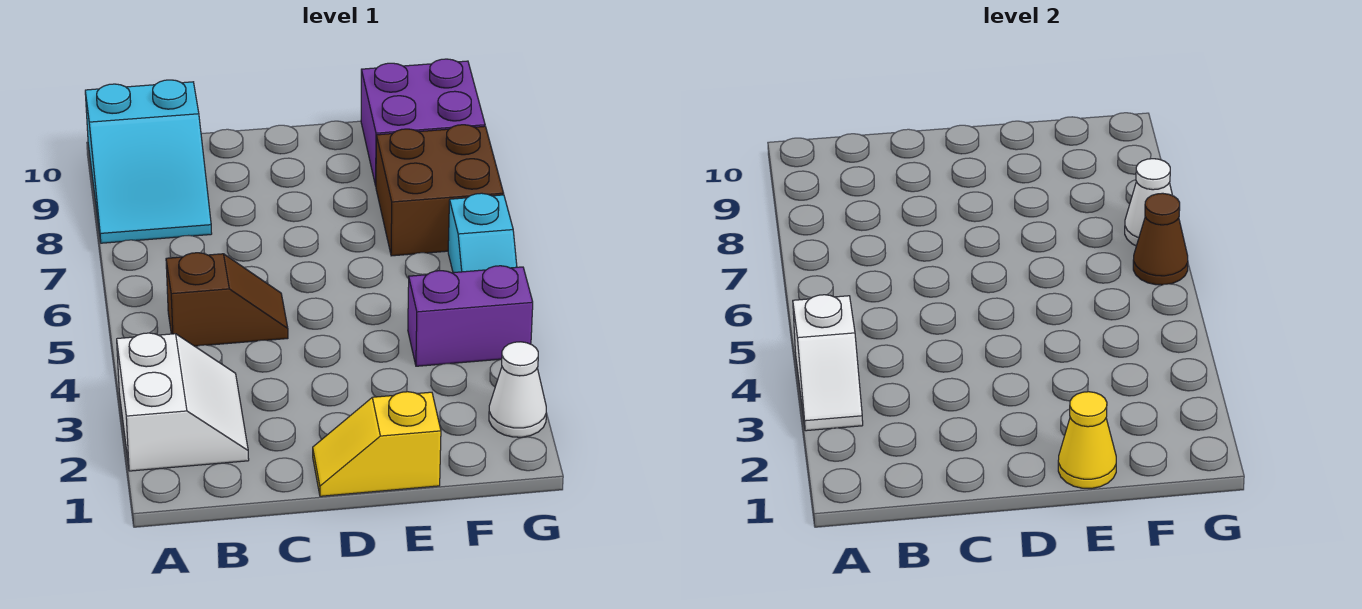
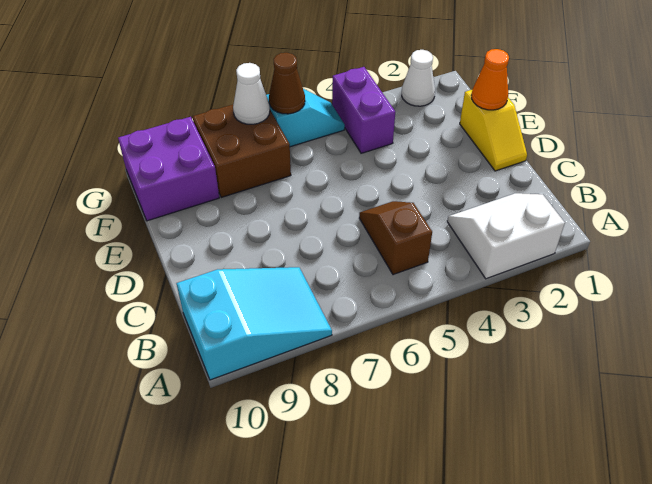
white slope A3:A4 level 2 top 4 -> none
yellow cone E1 level 2 -> orange cone E1 level 2

